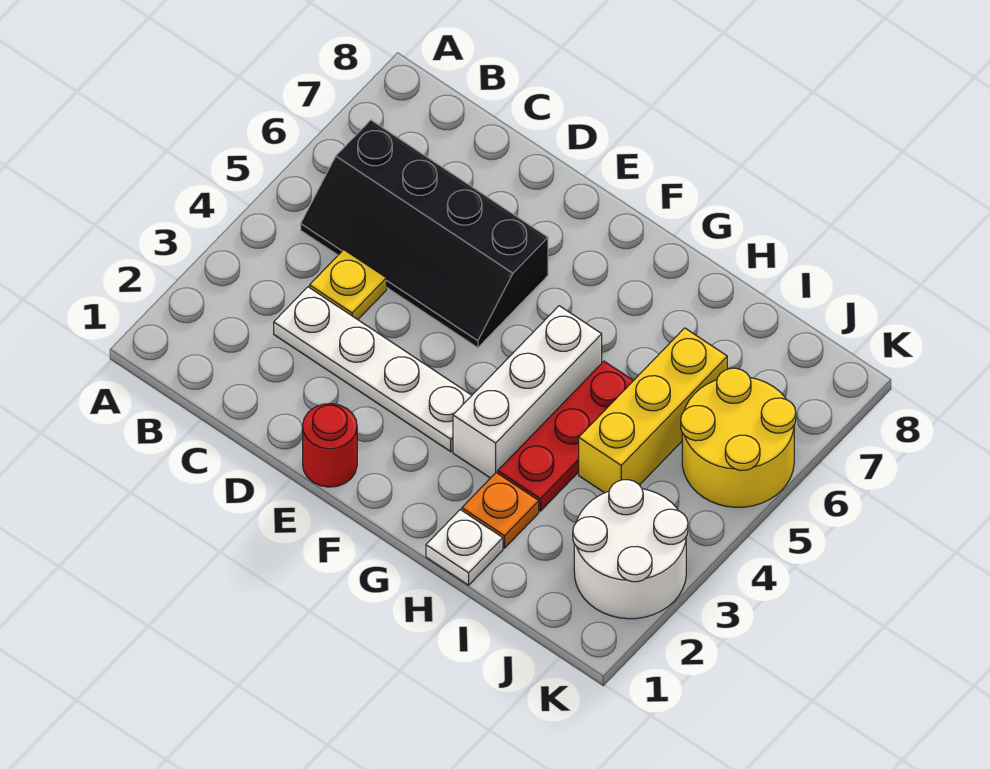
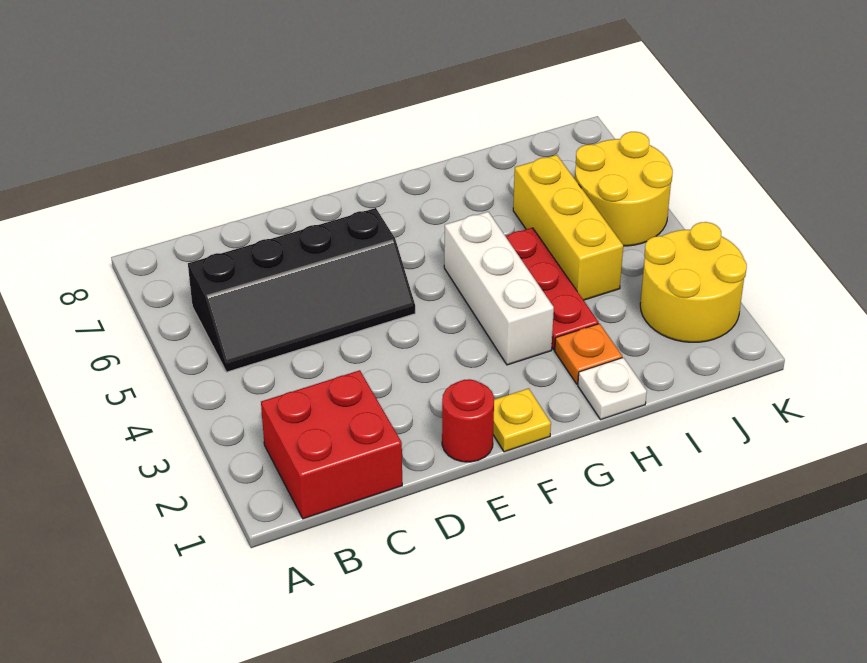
none -> red brick B1:C2 level 1
white plate C3:F3 level 1 -> none
yellow plate C4 level 1 -> yellow plate F1 level 1
white round brick J2:K3 level 1 -> yellow round brick J2:K3 level 1

